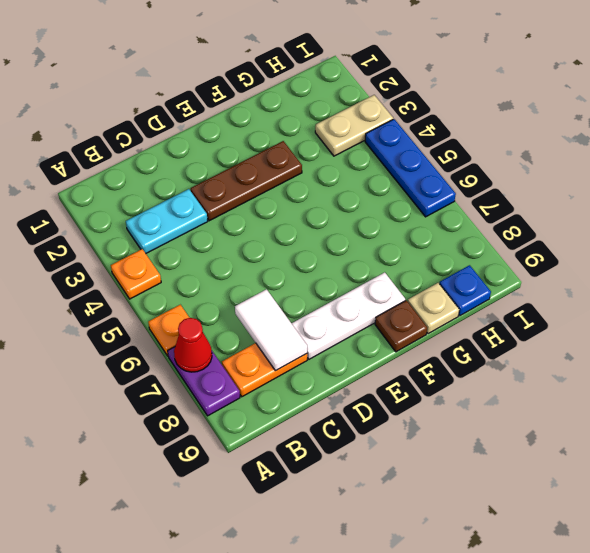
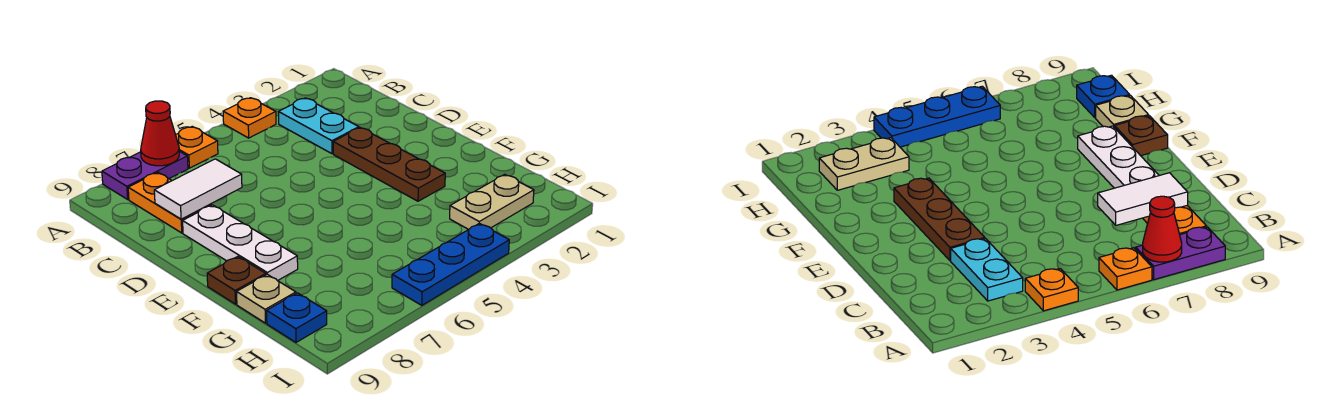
tan plate H3:I3 level 1 -> tan plate H2:H3 level 1

